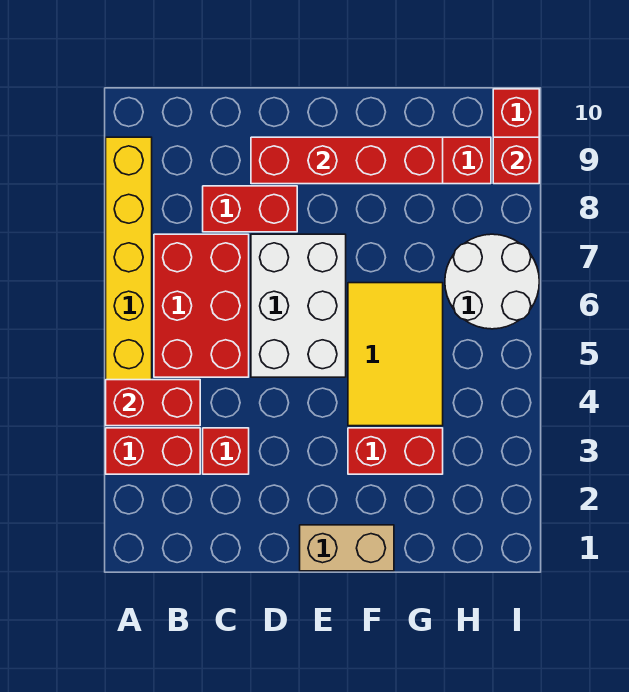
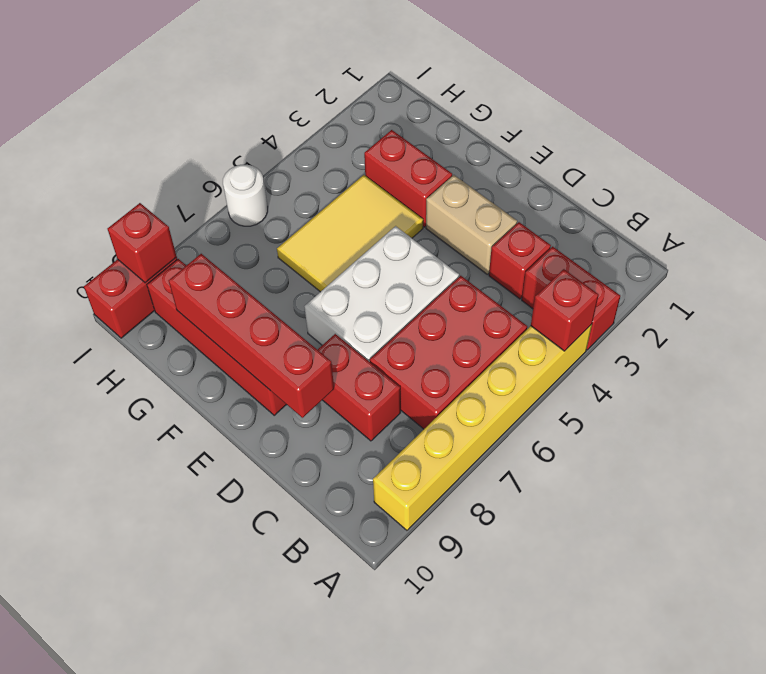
red brick A4:B4 level 2 -> red brick A4 level 2
tan brick E1:F1 level 1 -> tan brick D3:E3 level 1
white round brick H6:I7 level 1 -> white round brick I6 level 1

